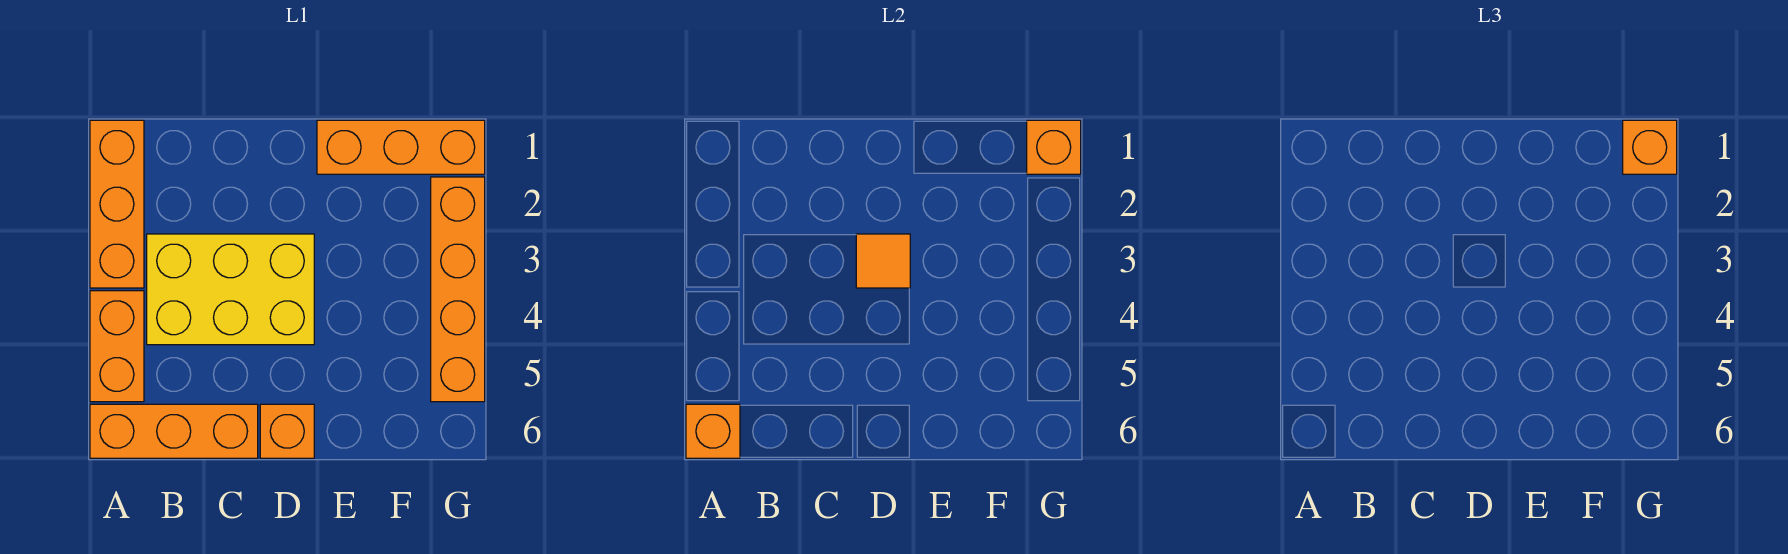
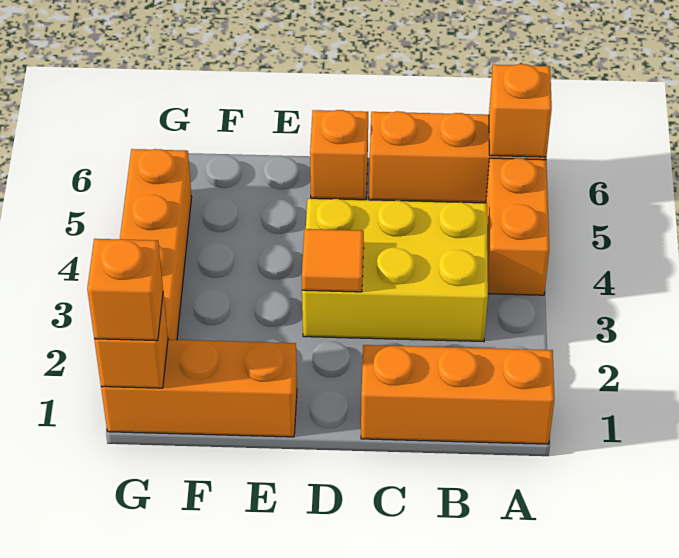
orange brick A1:A3 level 1 -> orange brick A1:C1 level 1

